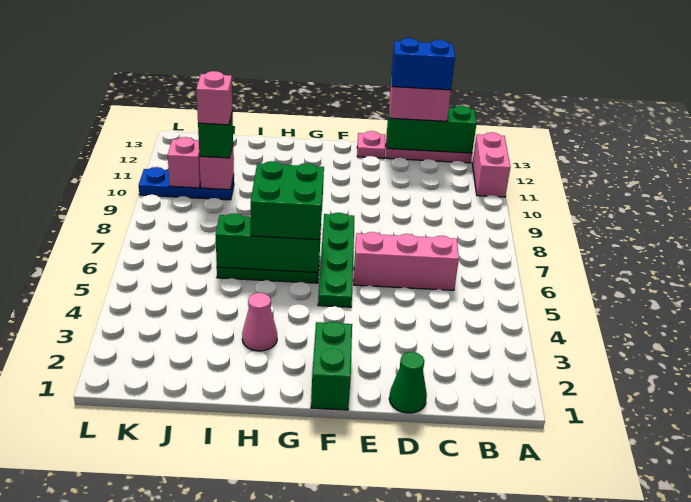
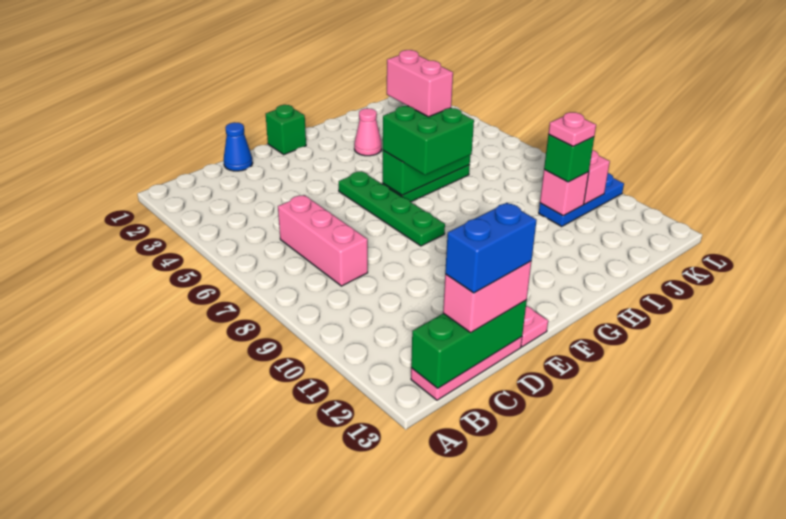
pink brick A11:A12 level 1 -> pink brick H5:H6 level 4
pink brick C6:E6 level 1 -> pink brick C6:C8 level 1
green cone D1 level 1 -> blue cone D1 level 1
green brick F1:F2 level 1 -> green brick F1 level 1
pink brick J10 level 4 -> pink plate J10 level 4

